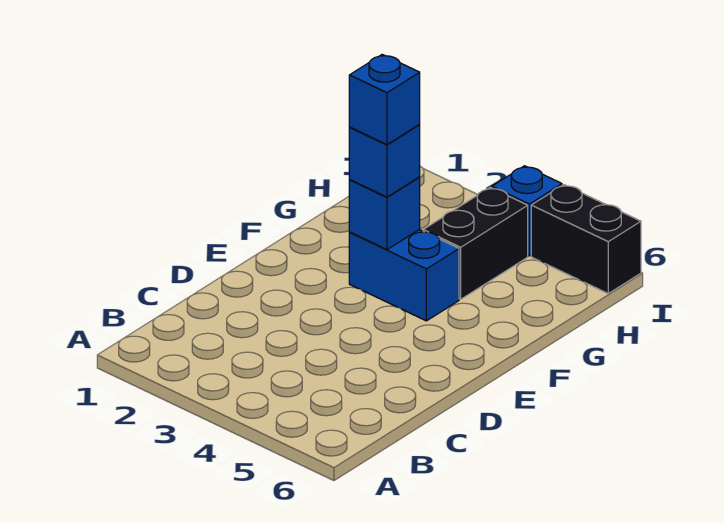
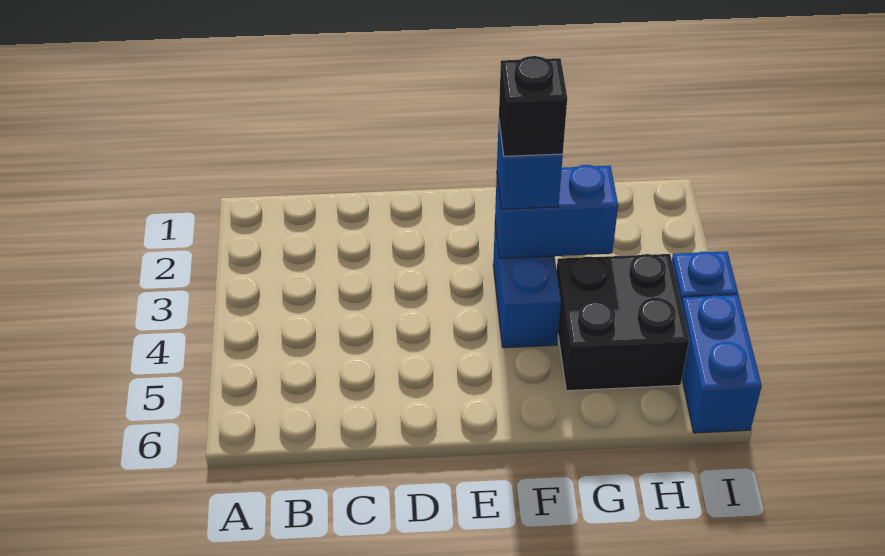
blue brick F3 level 2 -> blue brick F3:G3 level 2
blue brick F3 level 4 -> black brick F3 level 4
black brick G4:H4 level 1 -> black brick G4:H5 level 1
black brick I5:I6 level 1 -> blue brick I5:I6 level 1

